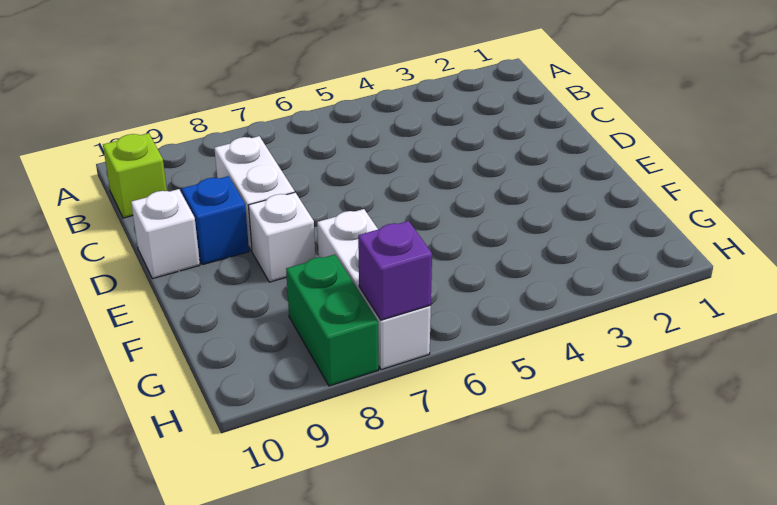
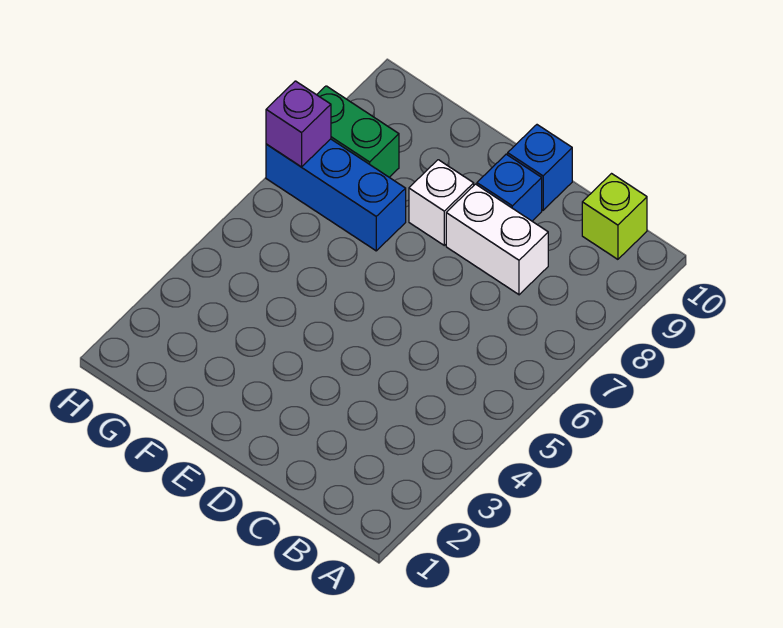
white brick D10 level 1 -> blue brick D10 level 1
white brick F7:H7 level 1 -> blue brick F7:H7 level 1

